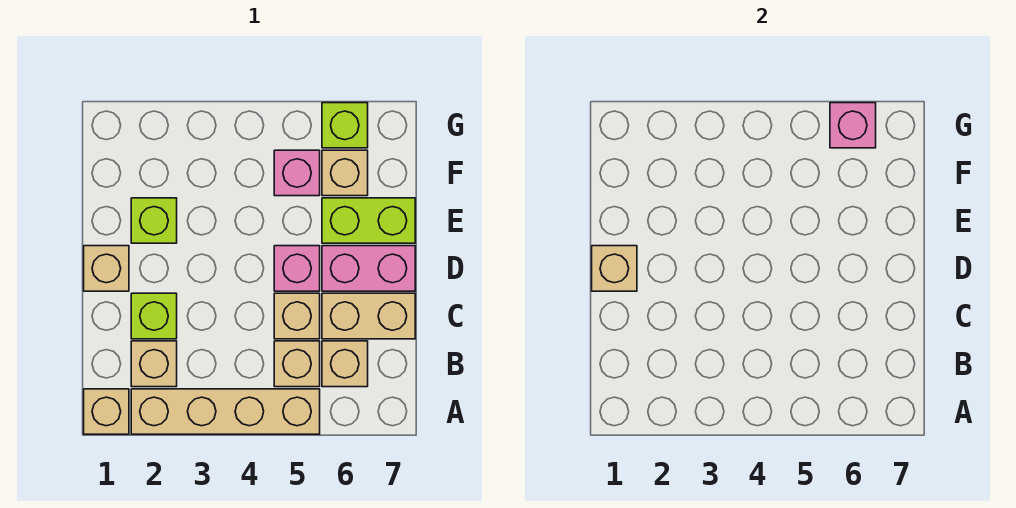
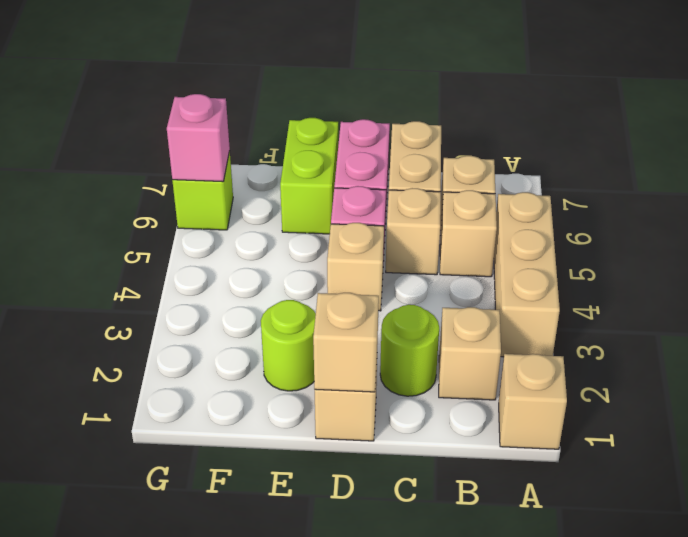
tan brick A2:A5 level 1 -> tan brick A3:A5 level 1
lime brick C2 level 1 -> lime round brick C2 level 1
lime brick E2 level 1 -> lime round brick E2 level 1
pink brick F5 level 1 -> none
tan brick F6 level 1 -> tan brick D4 level 1

